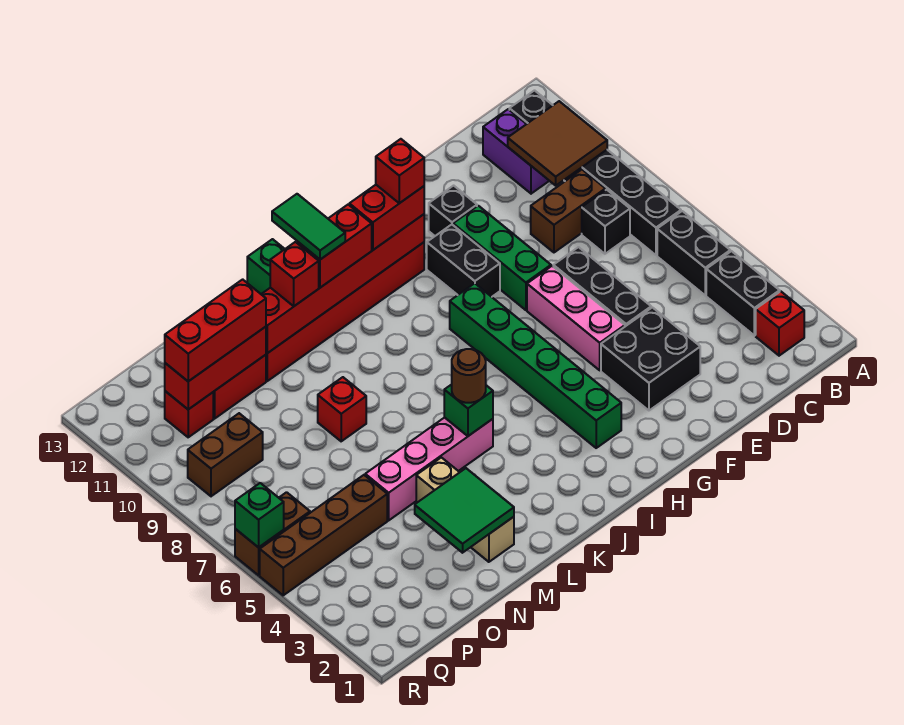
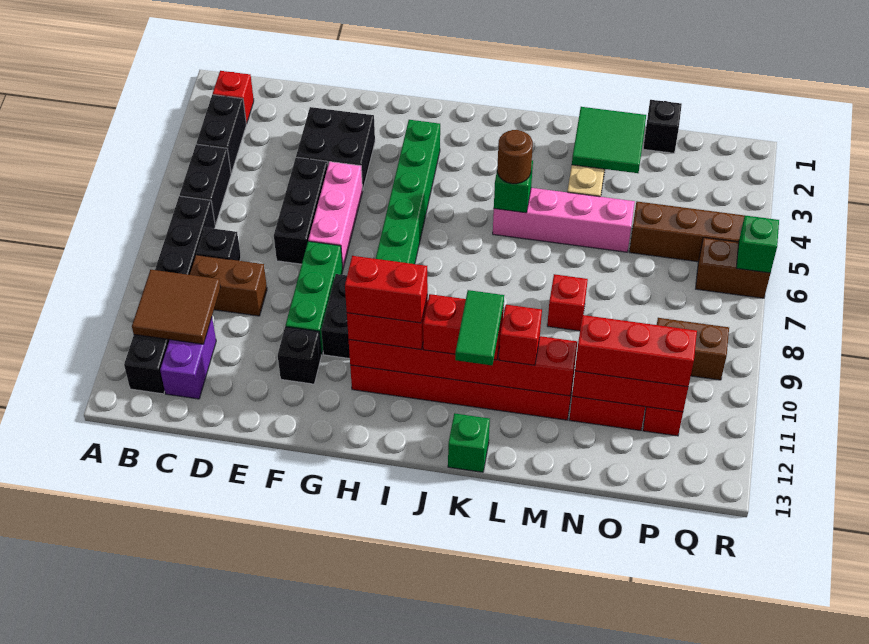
red brick H11 level 4 -> red brick H11:I11 level 4
none -> black brick O1 level 1

